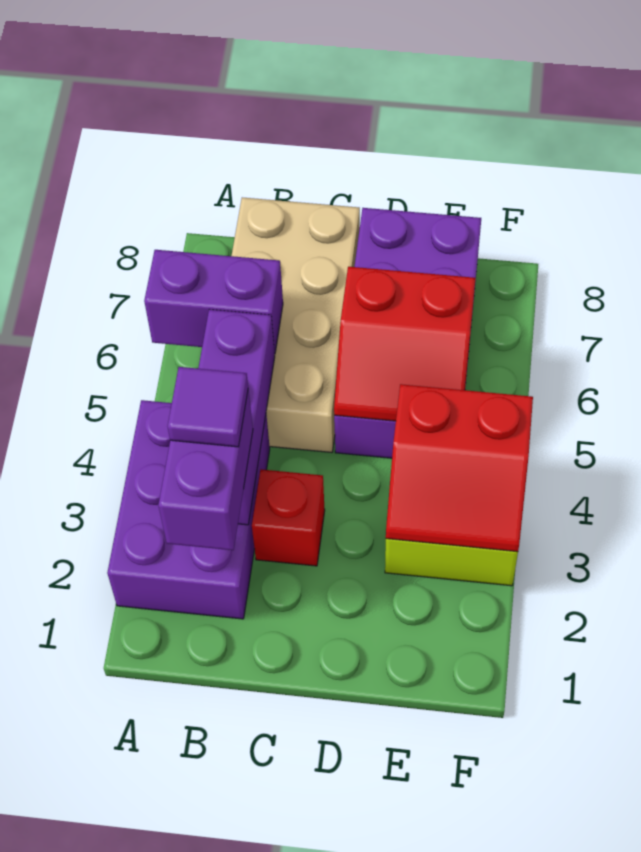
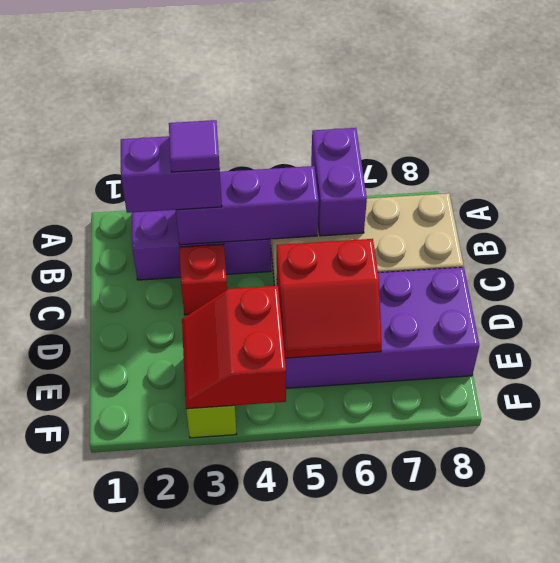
red slope D5:E6 level 2 top 6 -> red slope D5:E6 level 2 top D

